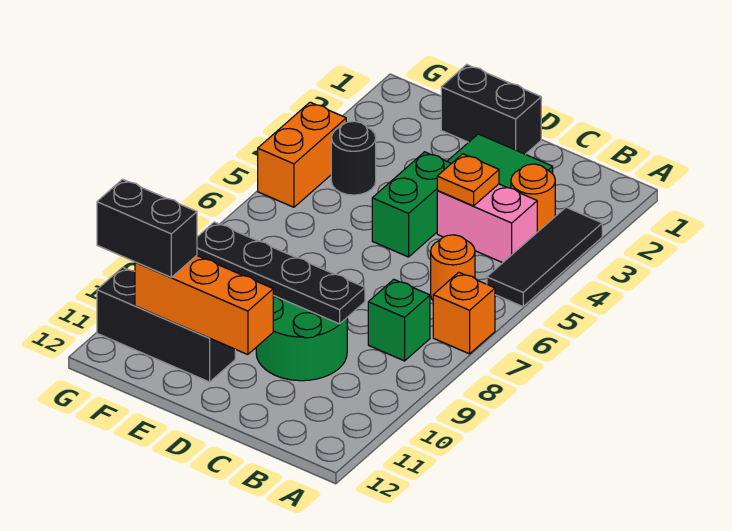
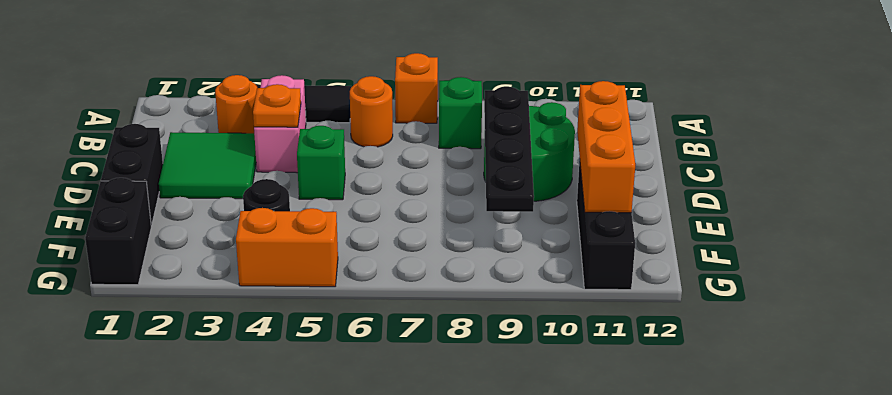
green brick D4:D5 level 1 -> green brick D5 level 1
black brick F11:G11 level 3 -> black brick F1:G1 level 1

